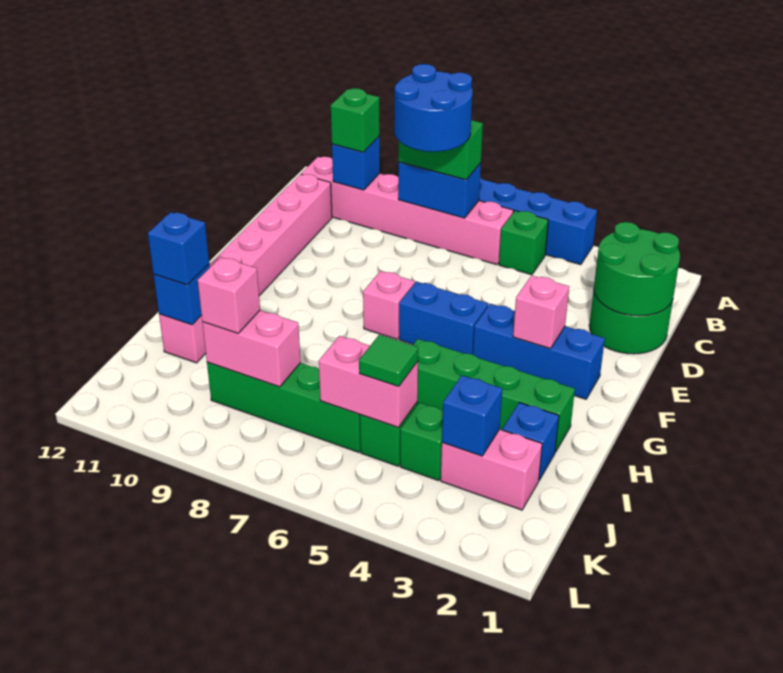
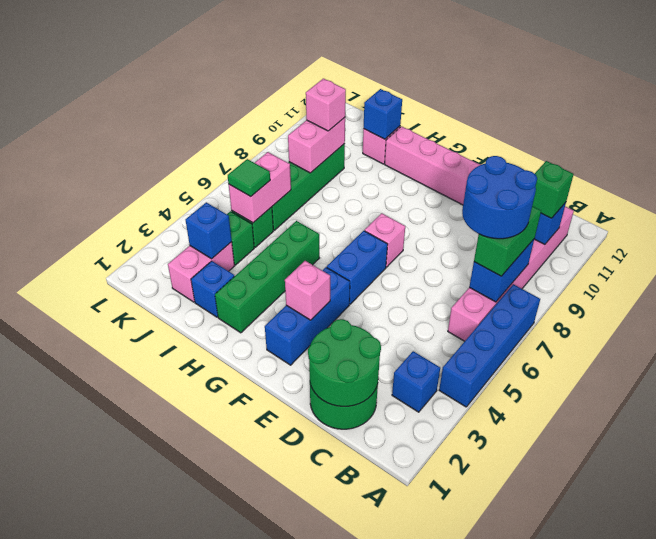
green brick B5 level 1 -> none
blue brick I11 level 3 -> blue brick B3 level 1

